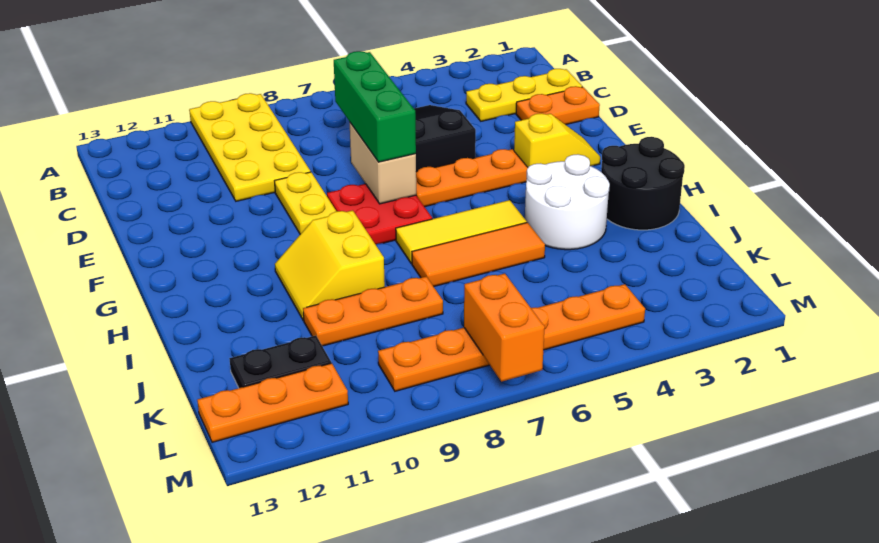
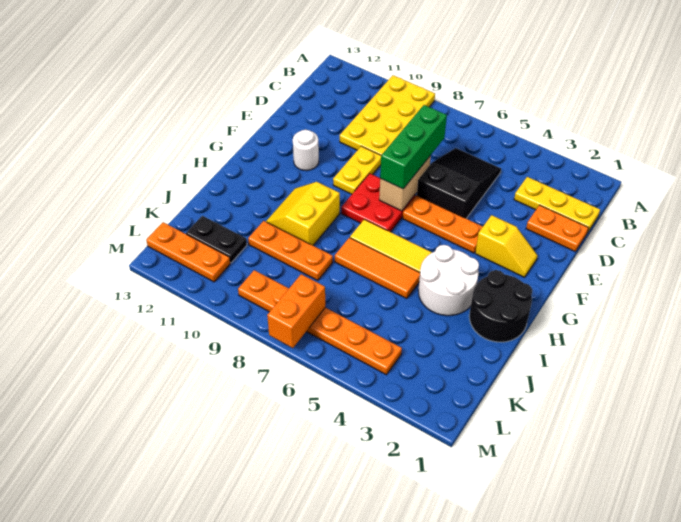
none -> white round brick F11 level 1

